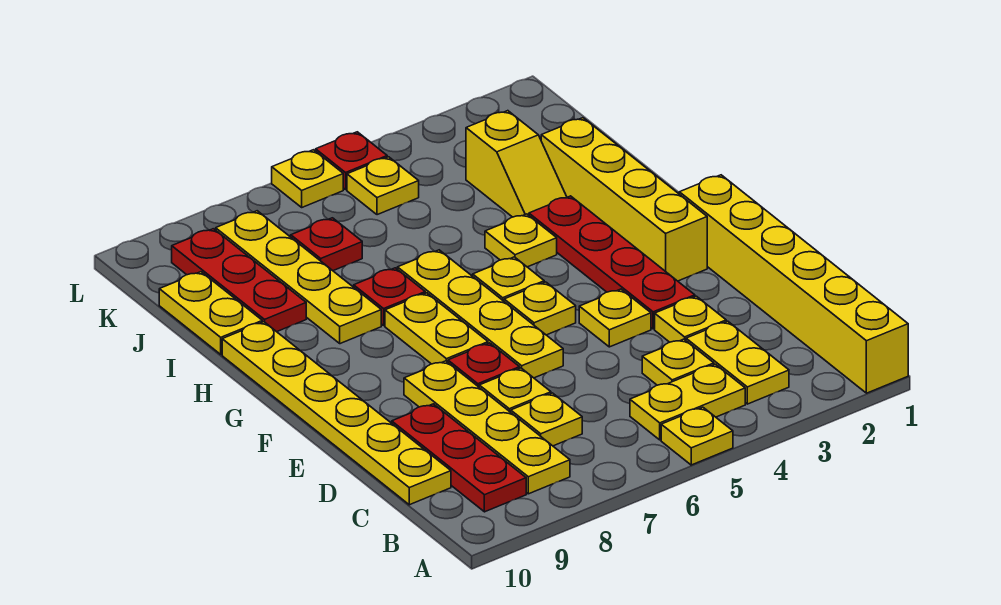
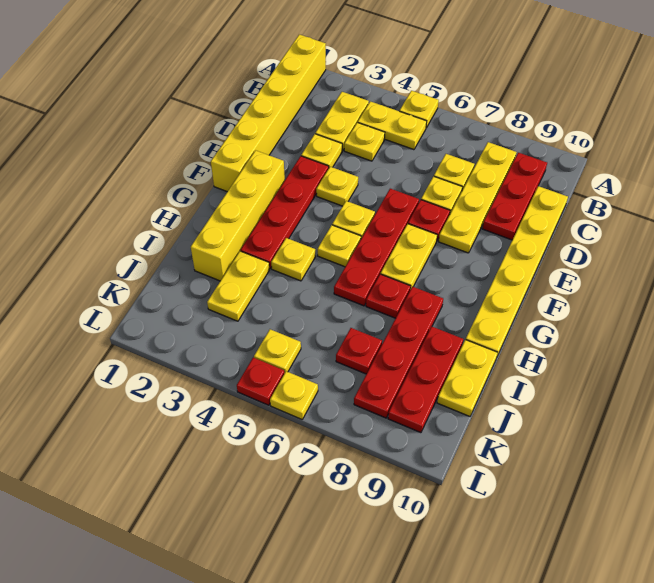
yellow plate E6:H6 level 1 -> red plate E6:H6 level 1
yellow plate H8:K8 level 1 -> red plate H8:K8 level 1
yellow slope I3:J3 level 1 top J -> yellow plate I3:J3 level 1

